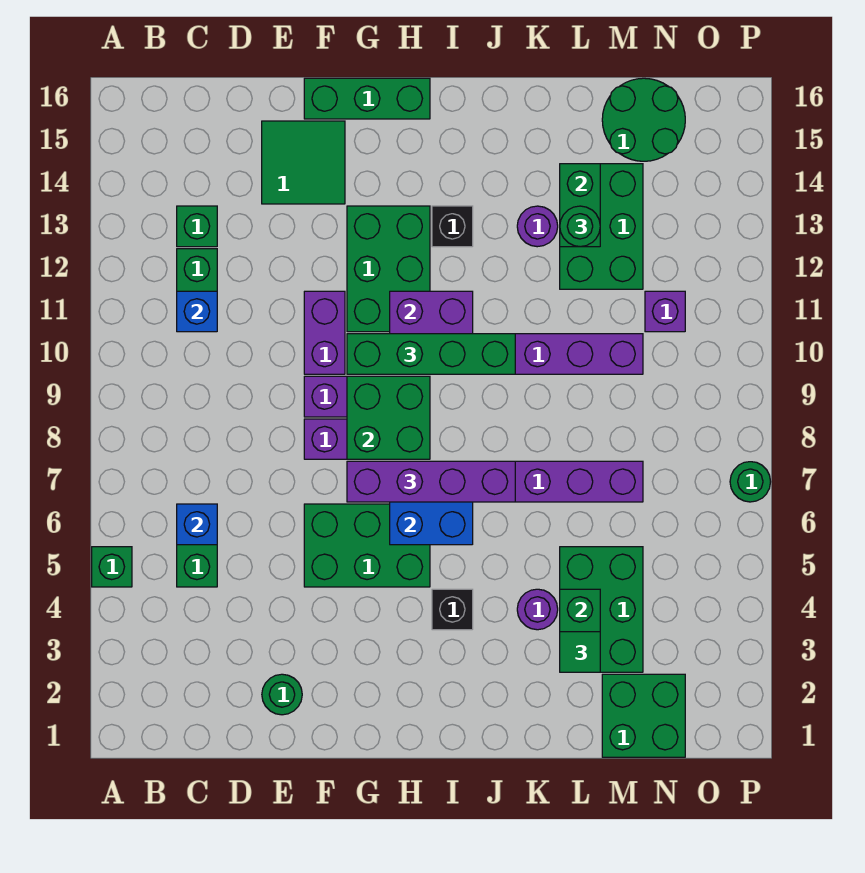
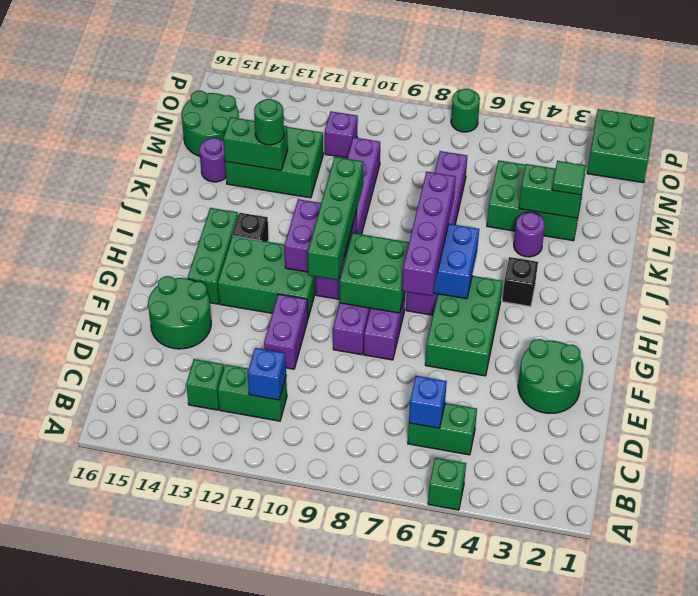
green round brick E2 level 1 -> green round brick E2:F3 level 1
green tile E14:F15 level 1 -> green round brick E14:F15 level 1
purple brick F10:F11 level 1 -> purple brick E11:F11 level 1
green brick F16:H16 level 1 -> green brick G14:I14 level 1
purple round brick K13 level 1 -> purple round brick L15 level 1
green brick M1:N2 level 1 -> green brick O1:P2 level 1

